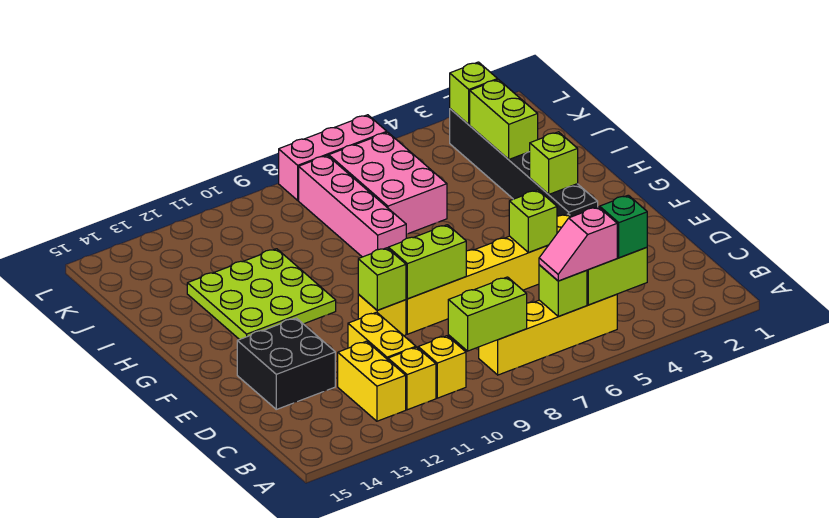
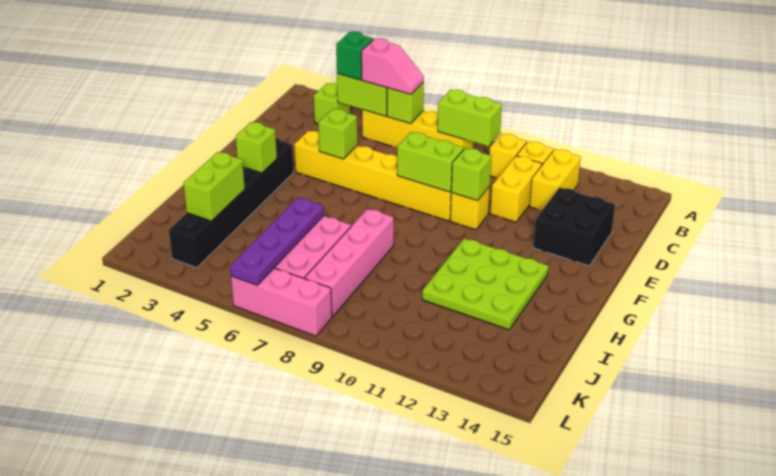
none -> purple plate I6:L6 level 2
lime brick K3 level 2 -> lime brick B3 level 1

